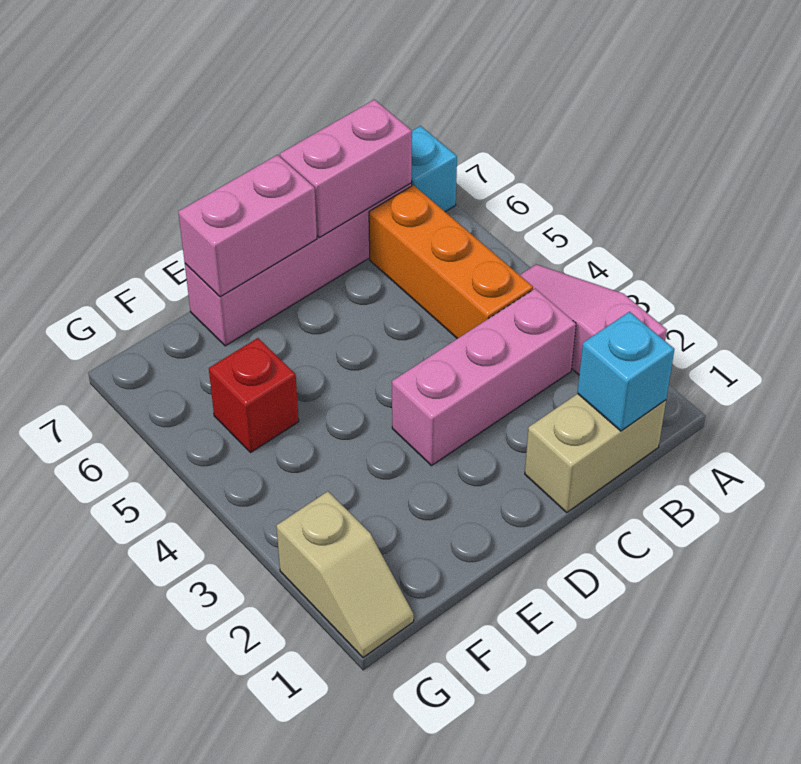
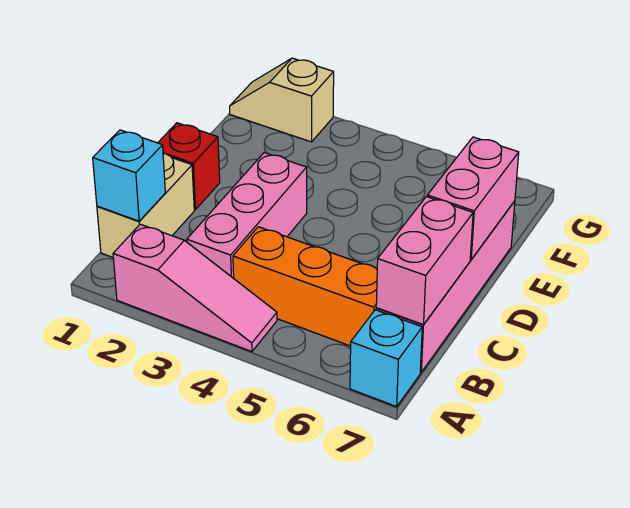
red brick F5 level 1 -> red brick D1 level 1

